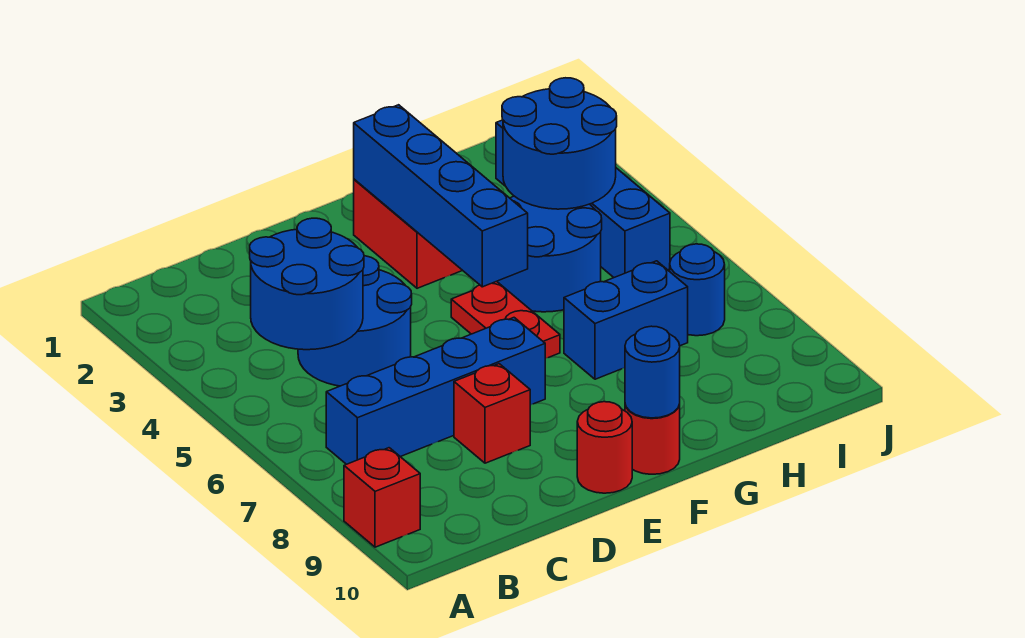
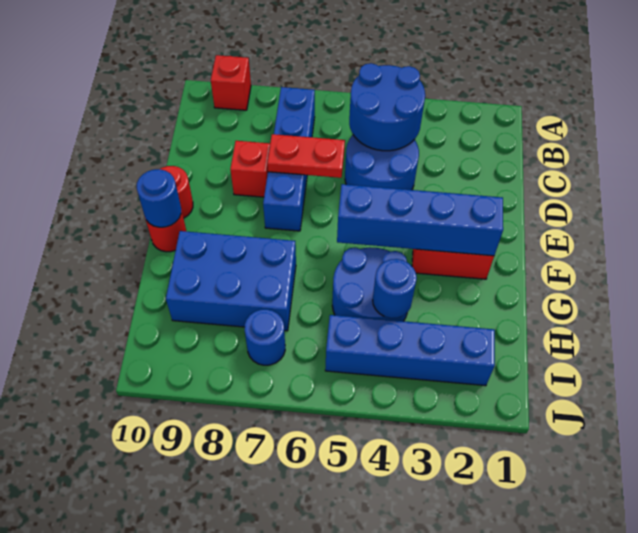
red plate F5:F6 level 1 -> red plate D6:D7 level 2
blue brick G7:H7 level 1 -> blue brick G7:H9 level 1
blue round brick H3:I4 level 2 -> blue round brick H4 level 2

